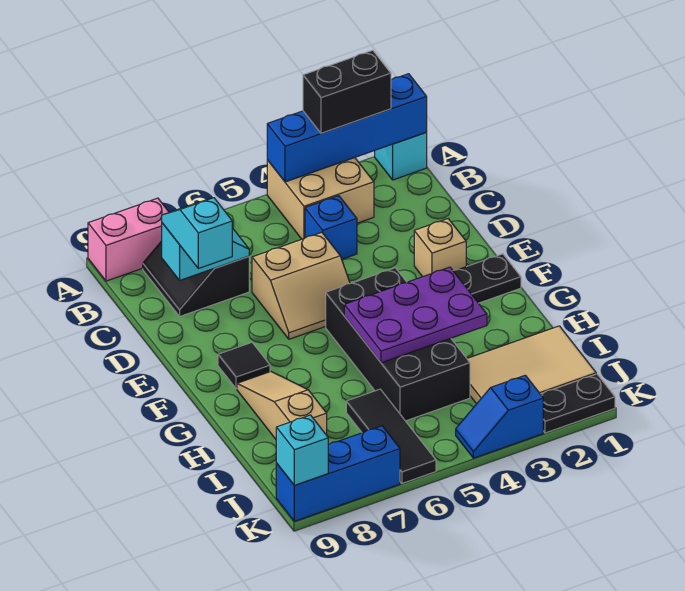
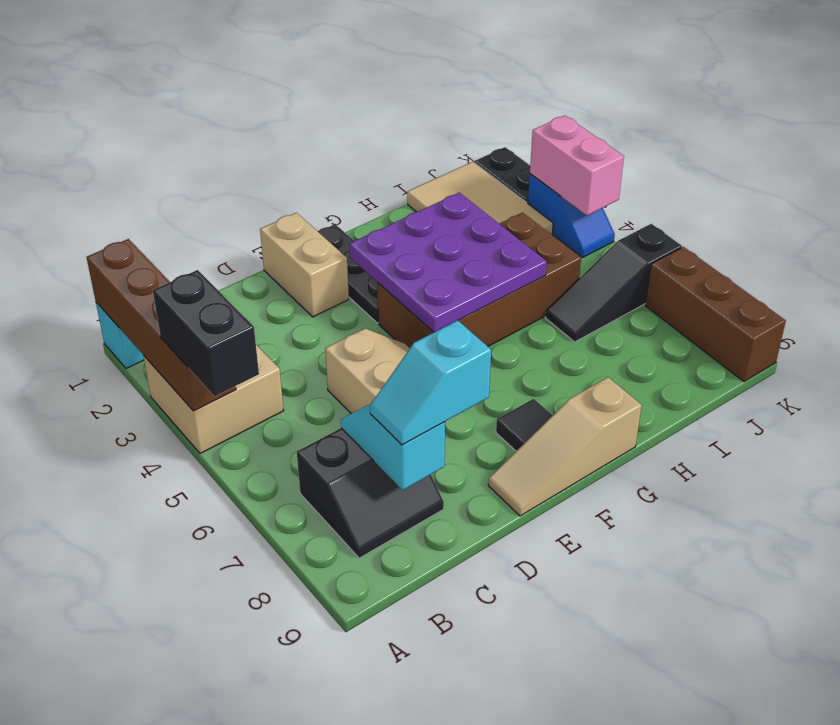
blue brick A1:A4 level 2 -> brown brick A1:A4 level 2
black brick A2:A3 level 3 -> black brick A4:A5 level 3
pink brick A8:A9 level 1 -> pink brick K3:K4 level 2
blue brick C4 level 1 -> none
tan brick E2 level 1 -> tan brick E1:E2 level 1
black brick F4:I5 level 1 -> brown brick F4:I5 level 1
purple plate G3:H5 level 2 -> purple plate F3:H5 level 2
tan slope G8:I8 level 1 top I -> tan slope E9:G9 level 1 top G
black tile I6:K6 level 1 -> black slope I6:K6 level 1 top K
blue brick K7:K9 level 1 -> brown brick K7:K9 level 1
cyan brick K9 level 2 -> none

